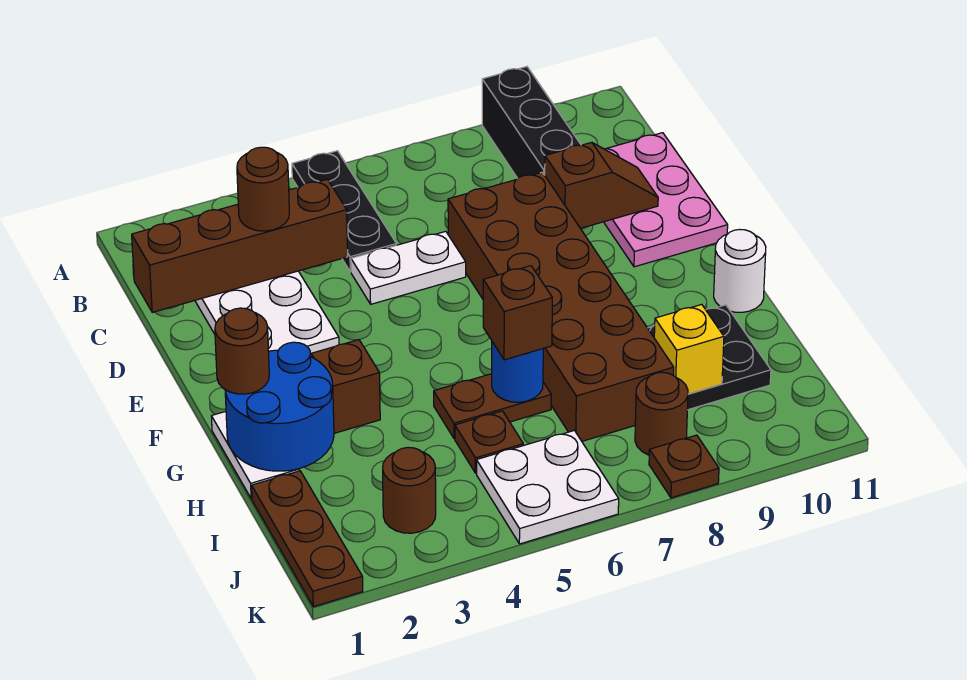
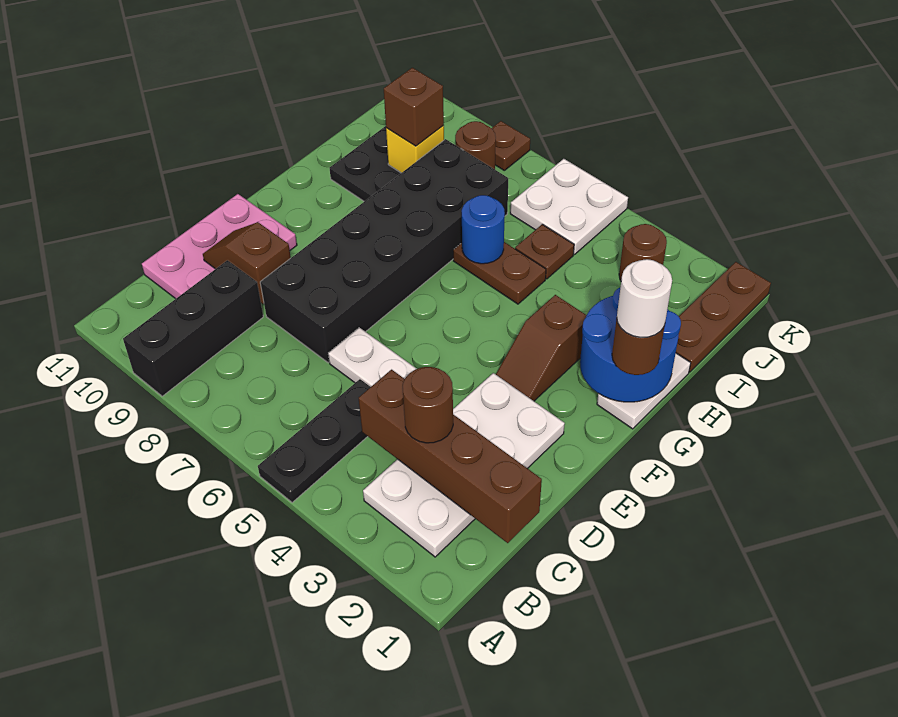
brown brick D7:I8 level 1 -> black brick D7:I8 level 1
white round brick G11 level 1 -> white round brick G1 level 4
brown brick H6 level 3 -> brown brick I9 level 3

